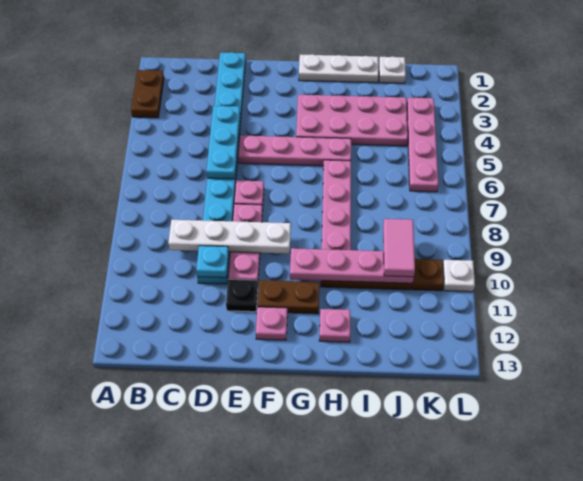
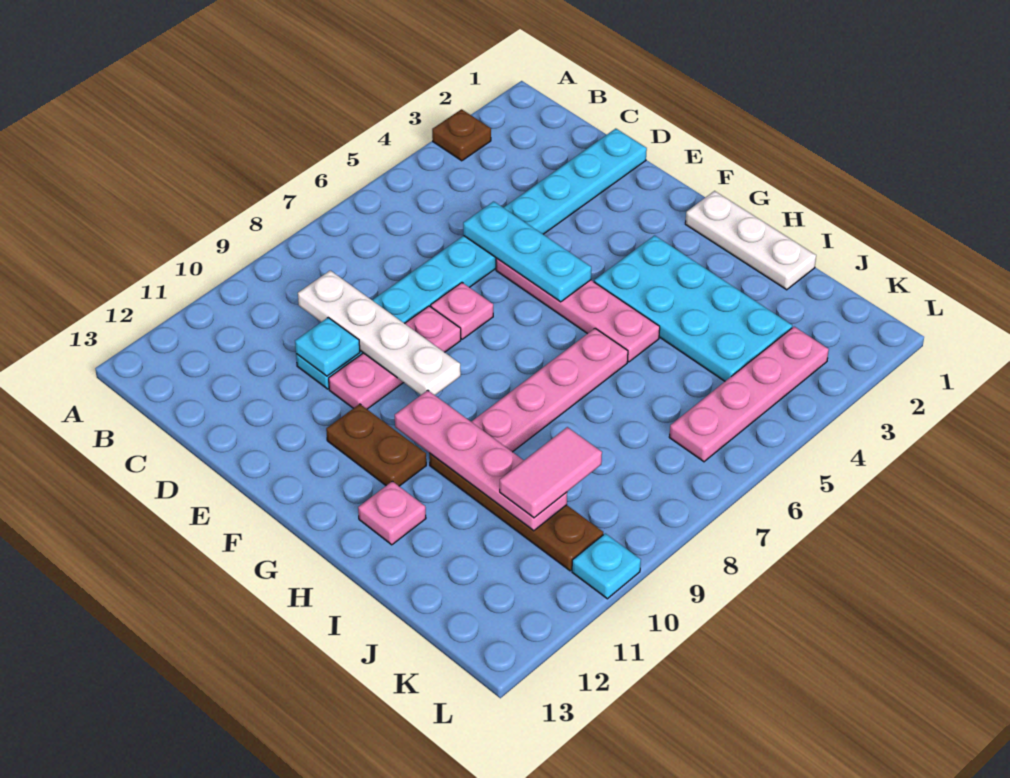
brown plate A2:A3 level 1 -> brown plate A3 level 1
cyan plate D4:D6 level 2 -> cyan plate D5:F5 level 2
black plate E11 level 1 -> none
pink plate F12 level 1 -> none
pink plate G3:J4 level 1 -> cyan plate G3:J4 level 1
white plate J1 level 1 -> none
white plate L10 level 1 -> cyan plate L10 level 1

